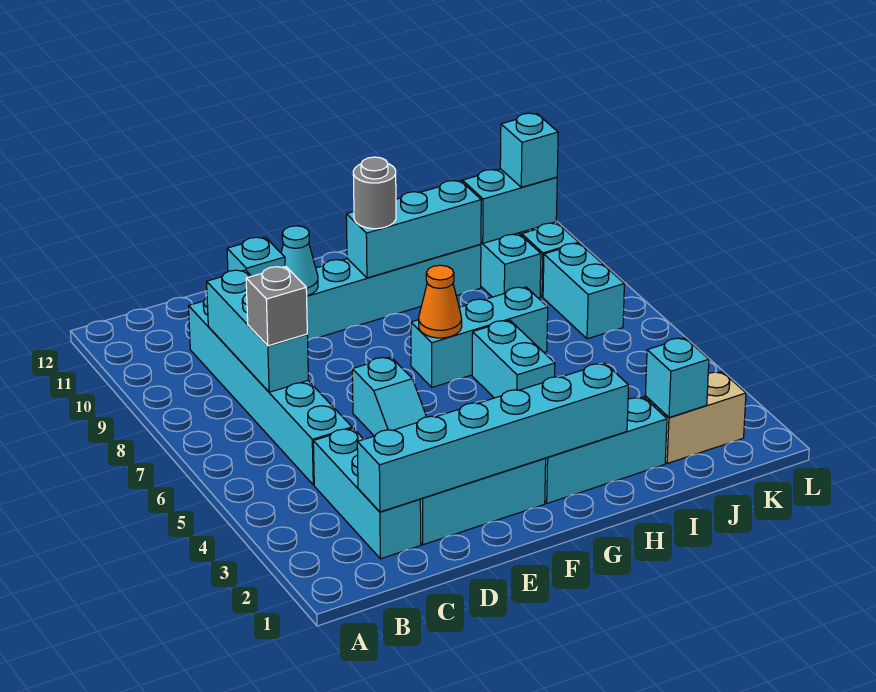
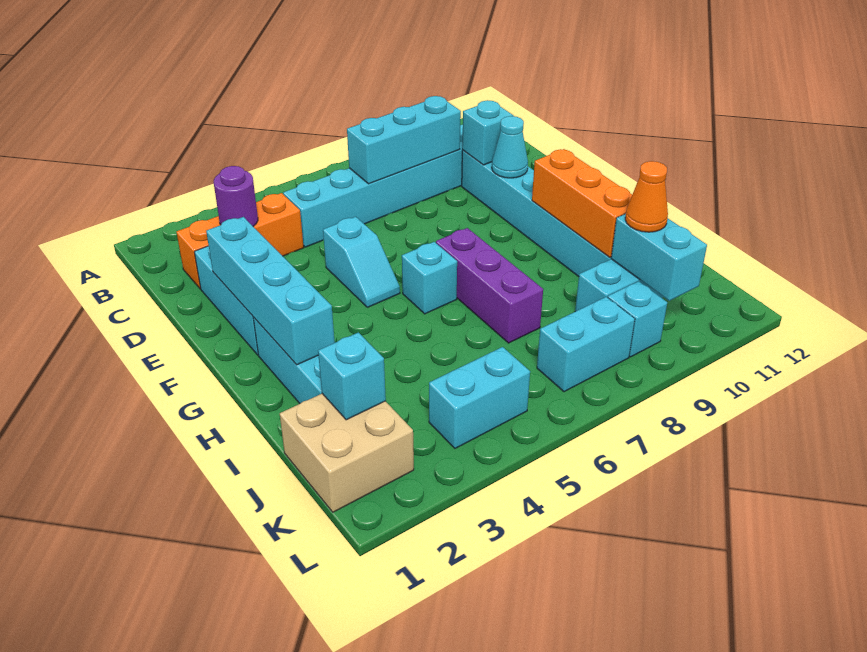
cyan brick C2:C4 level 1 -> orange brick C2:C4 level 1
cyan brick C2:H2 level 2 -> cyan brick E2:H2 level 2
none -> purple round brick C3 level 2
grey brick C7 level 3 -> none
cyan slope E5:E6 level 1 top 6 -> cyan slope E5:F5 level 1 top E
cyan brick G7:I7 level 1 -> purple brick G7:I7 level 1
orange cone G7 level 2 -> orange cone J10 level 3
cyan brick G10:I10 level 2 -> orange brick G10:I10 level 2
grey round brick G10 level 3 -> none
cyan brick H5:H6 level 1 -> cyan brick K4:K5 level 1
tan brick J2:K2 level 1 -> tan brick J1:K2 level 1
cyan brick K10 level 3 -> cyan brick G6 level 1

